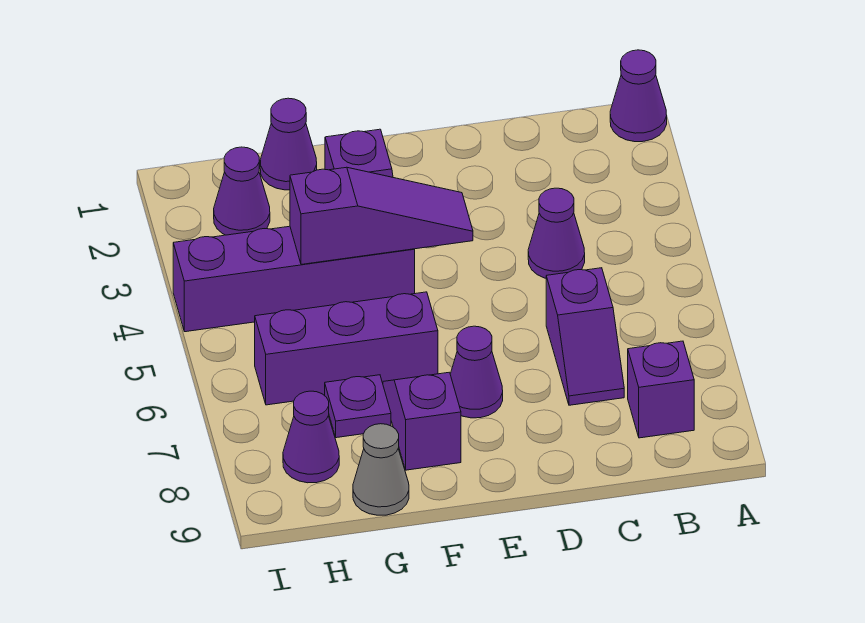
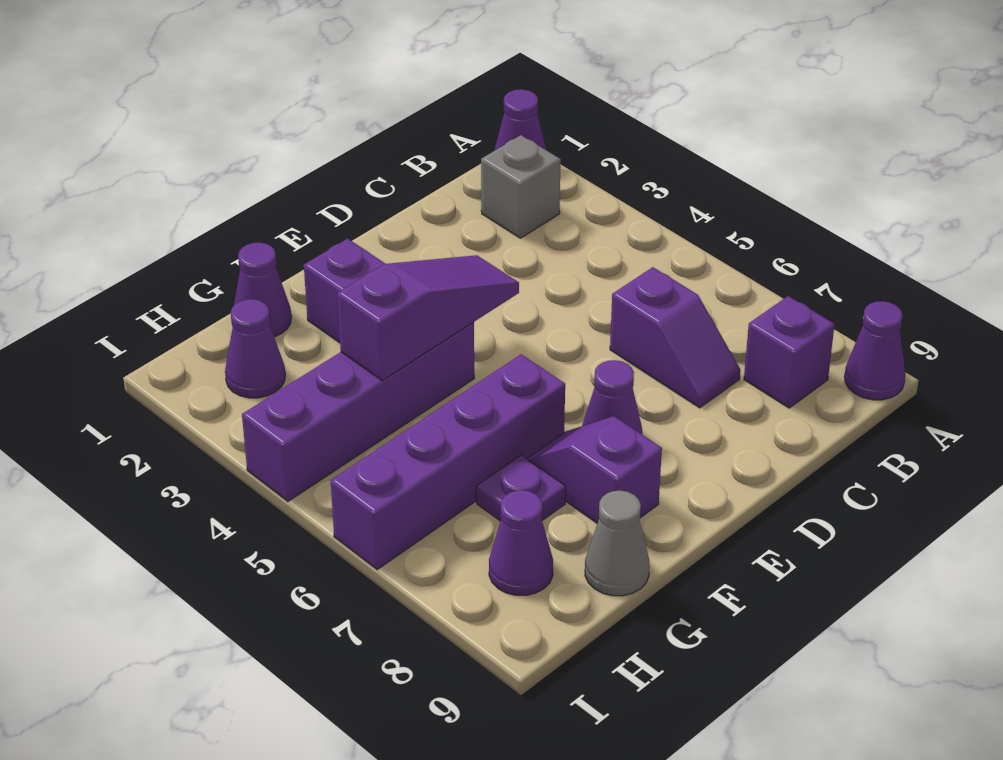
none -> grey brick B2 level 1
purple cone C4 level 1 -> purple cone A9 level 1
purple brick F6:H6 level 1 -> purple brick F6:I6 level 1

